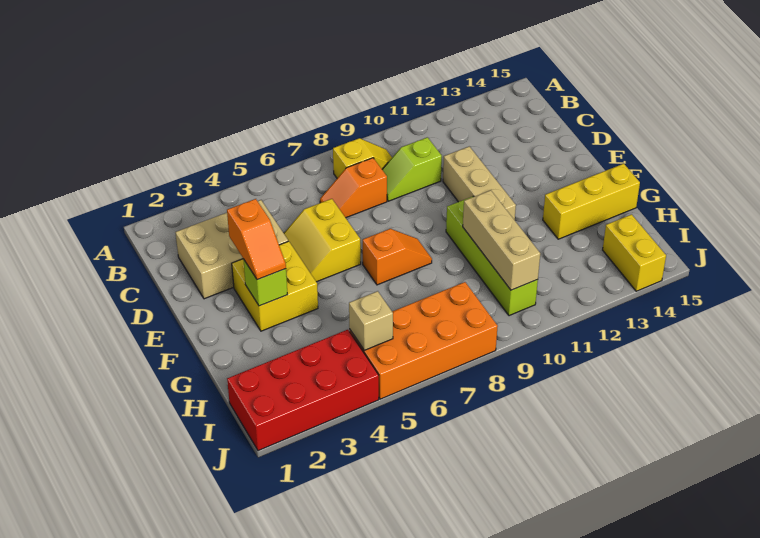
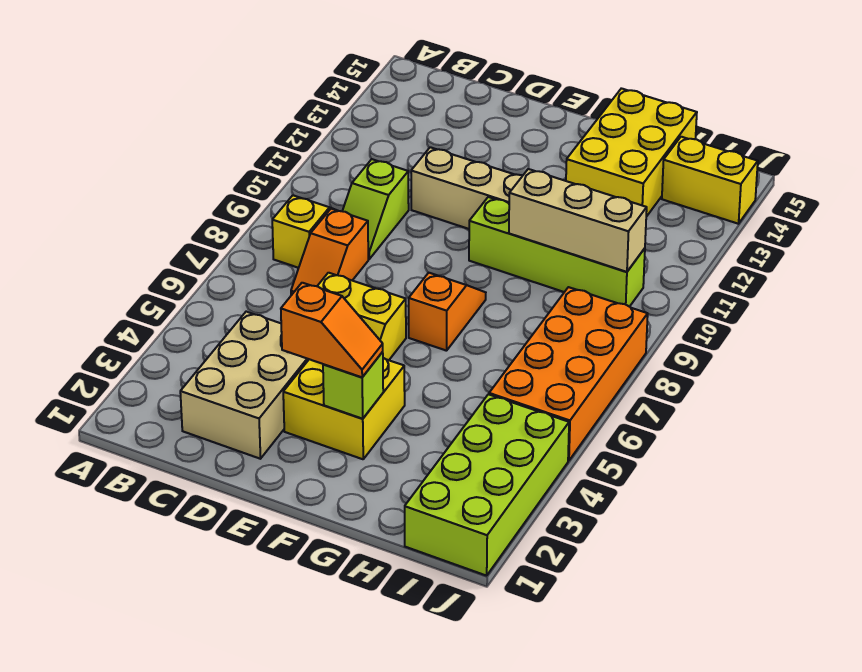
yellow brick G13:G15 level 1 -> yellow brick G13:H15 level 1
red brick I1:J4 level 1 -> lime brick I1:J4 level 1
tan brick I5 level 2 -> none

